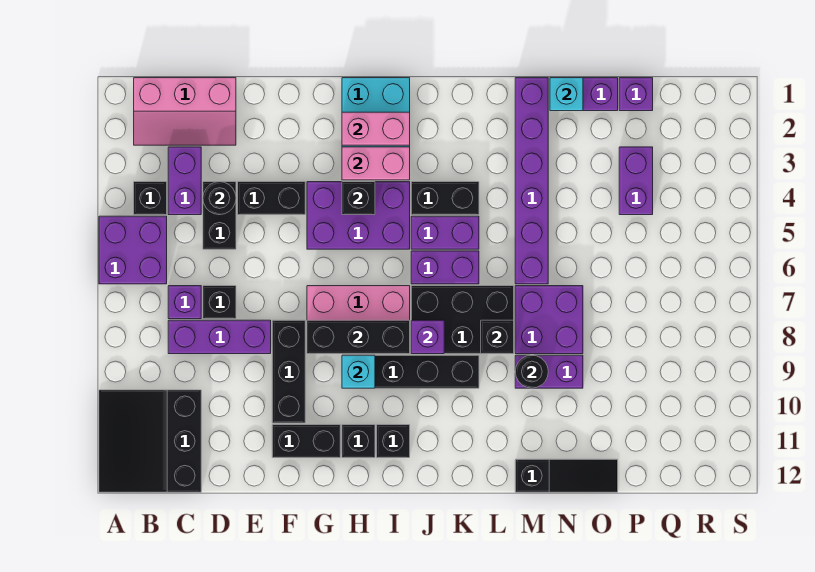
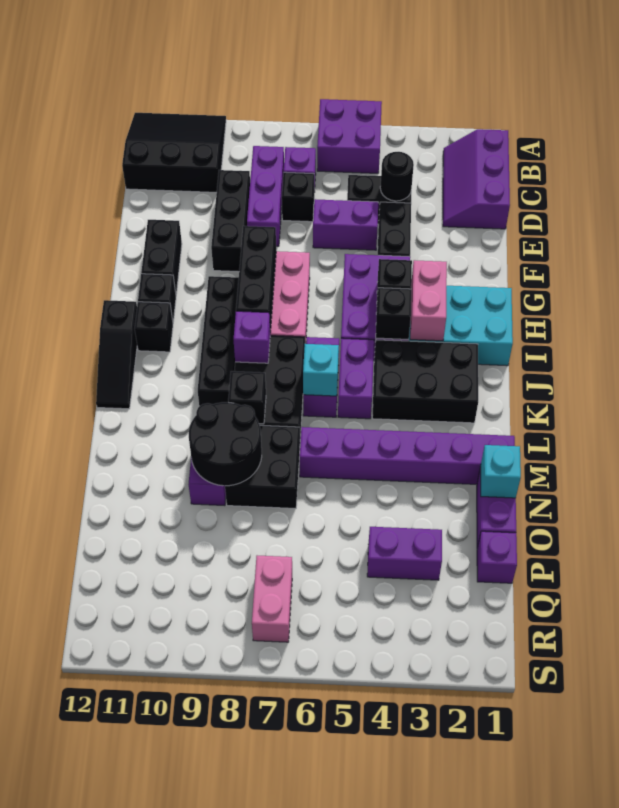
pink slope B1:D2 level 1 top 1 -> purple slope B1:D2 level 1 top 1
black brick B4 level 1 -> black brick I4 level 2
purple brick C3:C4 level 1 -> purple brick E5:E6 level 1
black brick F8:F10 level 1 -> black brick D9:F9 level 1
pink brick H2:I2 level 2 -> pink brick Q7:R7 level 1
cyan brick H9 level 2 -> cyan brick K6 level 2
black brick J4:K4 level 1 -> black brick J2:K4 level 1
purple brick M7:N8 level 1 -> black brick M7:N8 level 1
black round brick M9 level 2 -> black round brick M8:N9 level 2
black slope M12:O12 level 1 top M -> black slope I12:K12 level 1 top I

